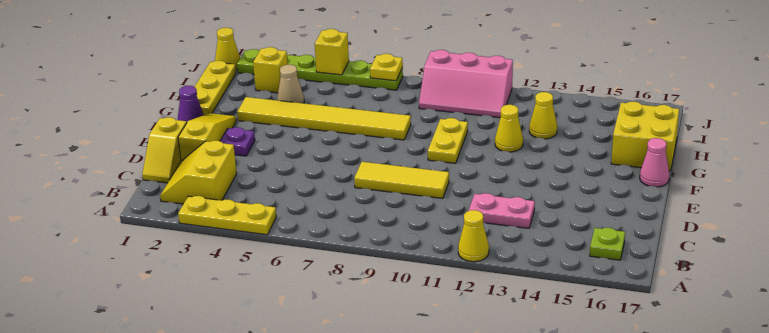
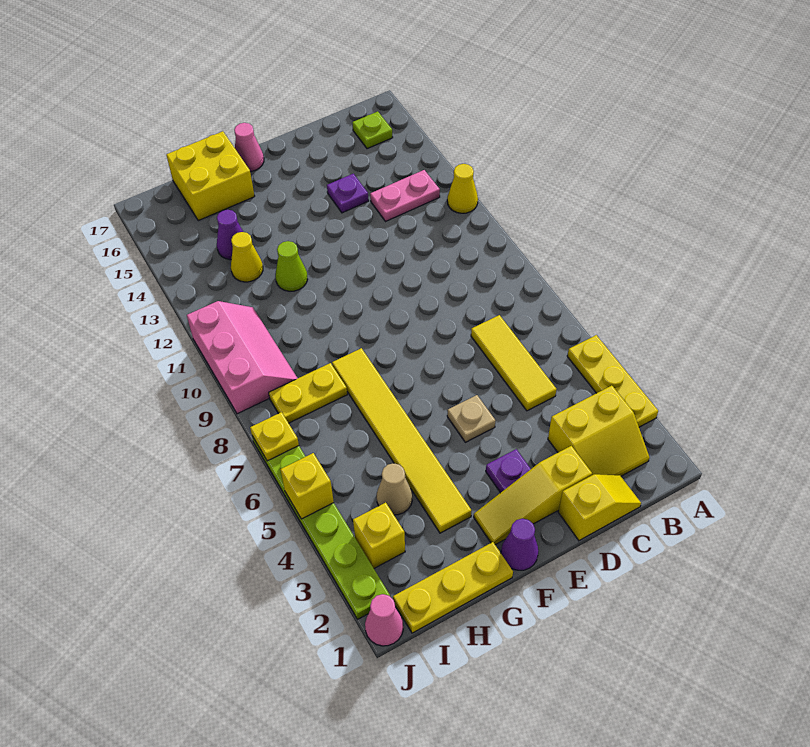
pink plate C12:C13 level 1 -> pink plate B13:C13 level 1
yellow tile D8:D10 level 1 -> yellow tile C5:C7 level 1
none -> purple plate D14 level 1
none -> tan plate E5 level 1
yellow plate F10:G10 level 1 -> yellow plate H8:I8 level 1
yellow cone G12 level 1 -> lime cone G12 level 1
none -> purple cone H14 level 1
yellow cone J1 level 1 -> pink cone J1 level 1

